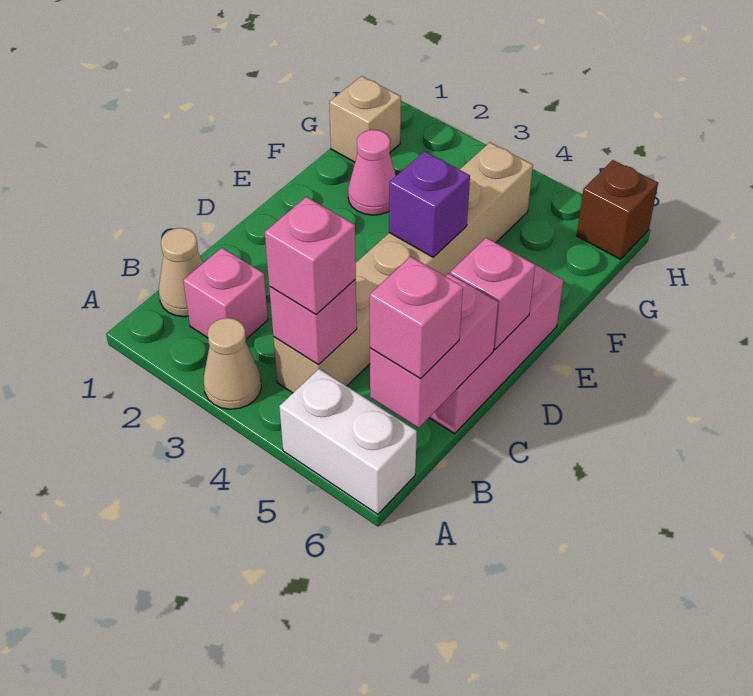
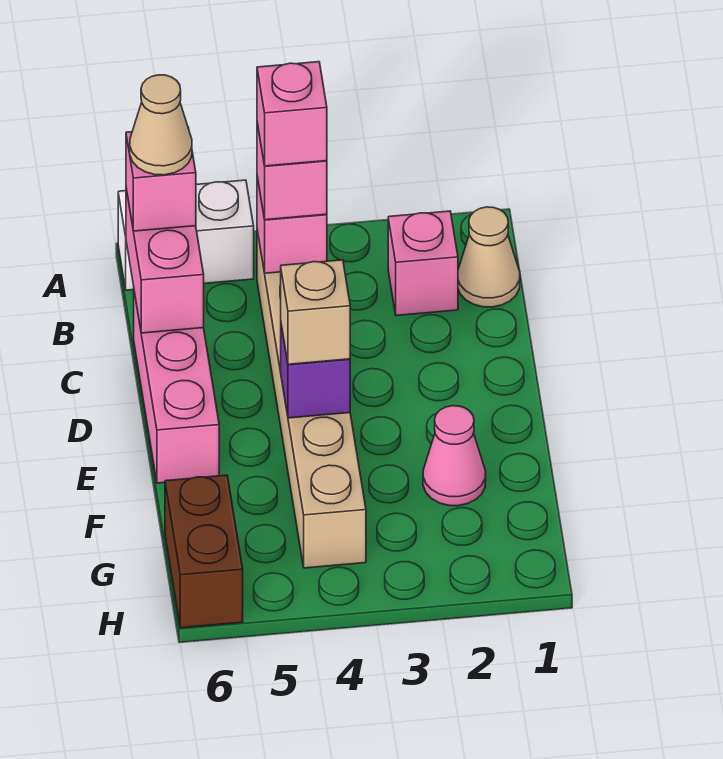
tan cone A3 level 1 -> tan cone B6 level 4
pink brick D6 level 2 -> pink brick B4 level 4
tan brick G1 level 1 -> tan brick E4 level 3
brown brick H6 level 1 -> brown brick G6:H6 level 1

